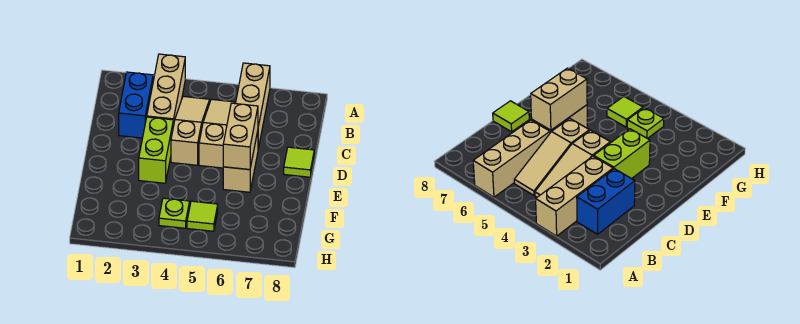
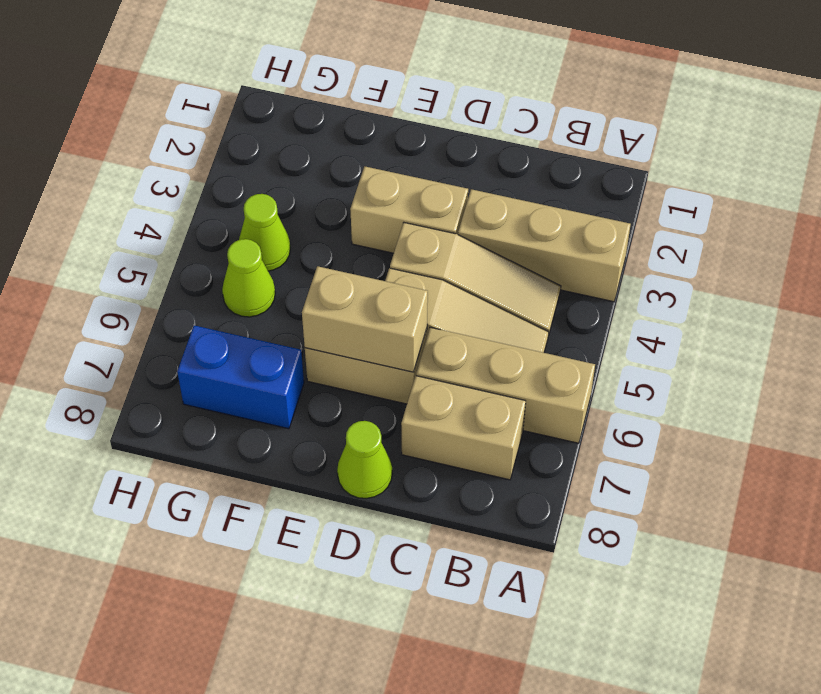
blue brick B2:C2 level 1 -> blue brick F7:G7 level 1
none -> tan brick B7:C7 level 1
lime brick D3:E3 level 1 -> tan brick D3:E3 level 1
lime tile D8 level 1 -> lime cone D8 level 1
lime plate G4 level 1 -> lime cone G4 level 1
lime tile G5 level 1 -> lime cone G5 level 1

